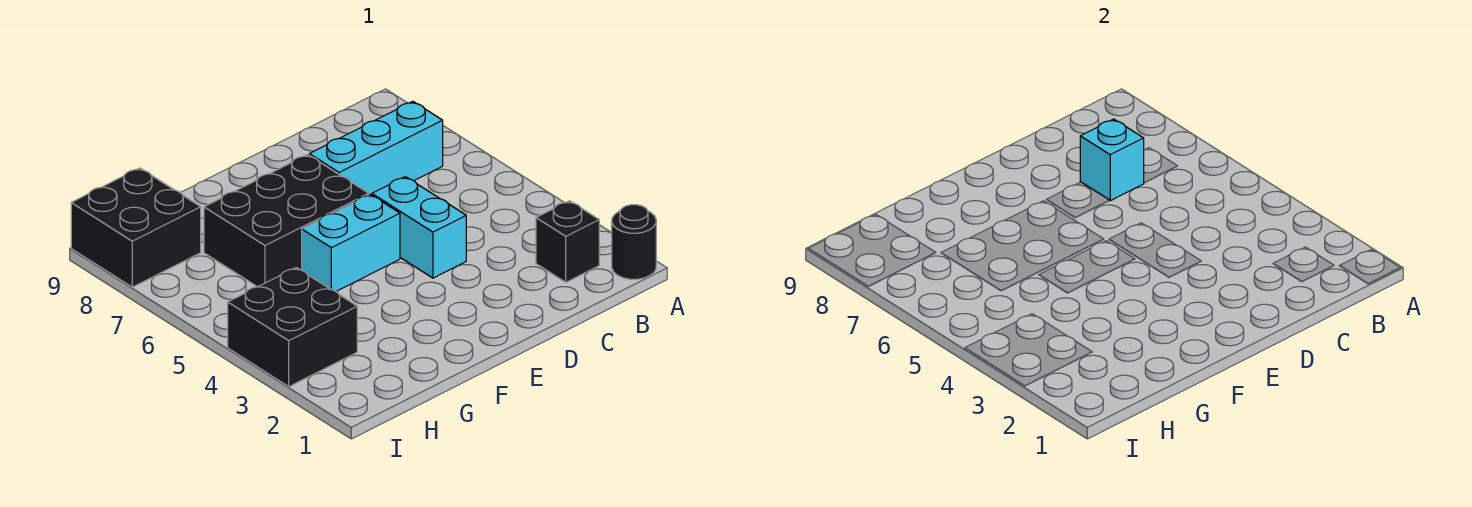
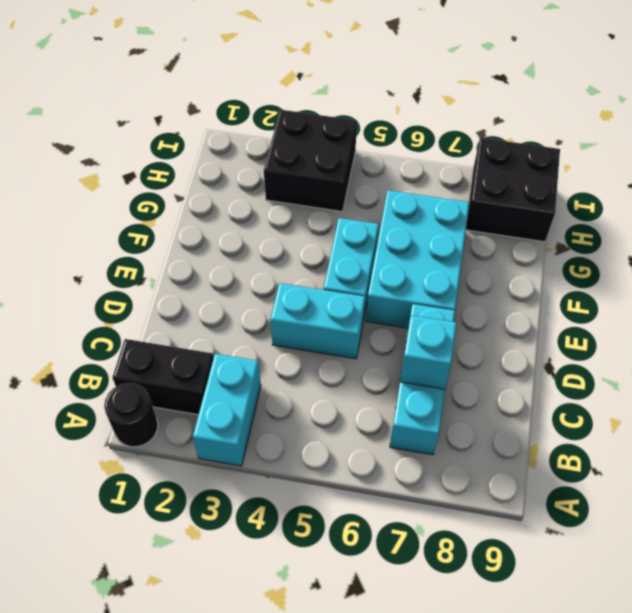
none -> cyan brick A3:B3 level 1
black brick B2 level 1 -> black brick B1:B2 level 1
black brick E6:G7 level 1 -> cyan brick E6:G7 level 1

